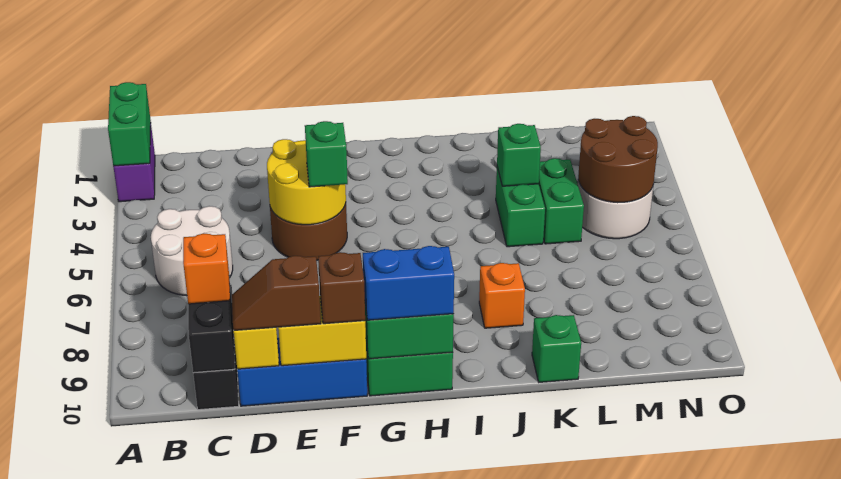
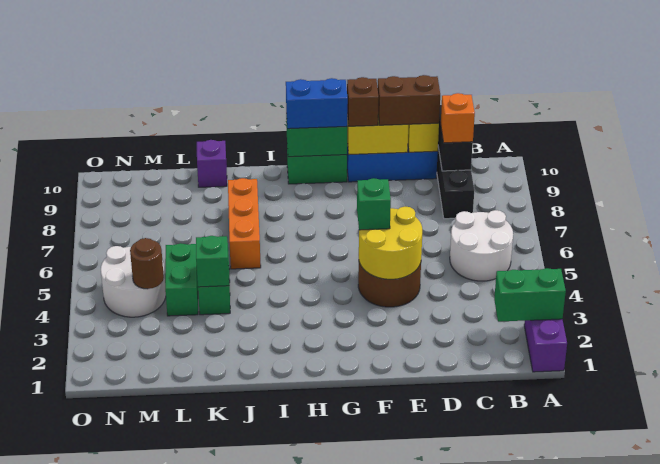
green brick A1:A2 level 2 -> green brick A2:B2 level 2
brown slope D10:E10 level 3 top E -> brown brick D10:E10 level 3
orange brick J8 level 1 -> orange brick J6:J8 level 1
green brick K10 level 1 -> purple brick K10 level 1
brown round brick M4:N5 level 2 -> brown round brick M4 level 2

